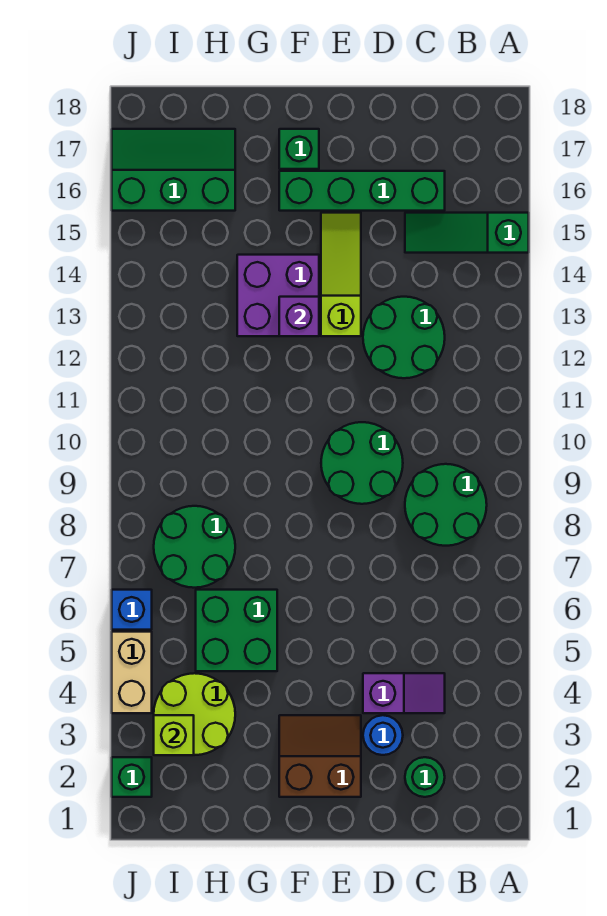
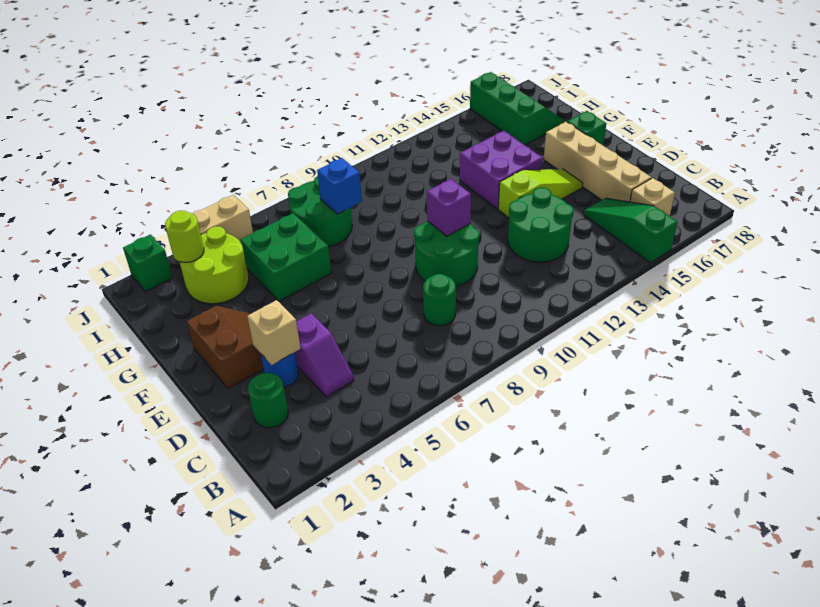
green round brick B8:C9 level 1 -> green round brick C8 level 1
none -> tan brick B16 level 1
green brick C16:F16 level 1 -> tan brick C16:F16 level 1
none -> tan brick D3 level 2
purple brick F13 level 2 -> purple brick E10 level 2
lime brick I3 level 2 -> lime round brick I3 level 2
blue brick J6 level 1 -> blue brick H8 level 2

